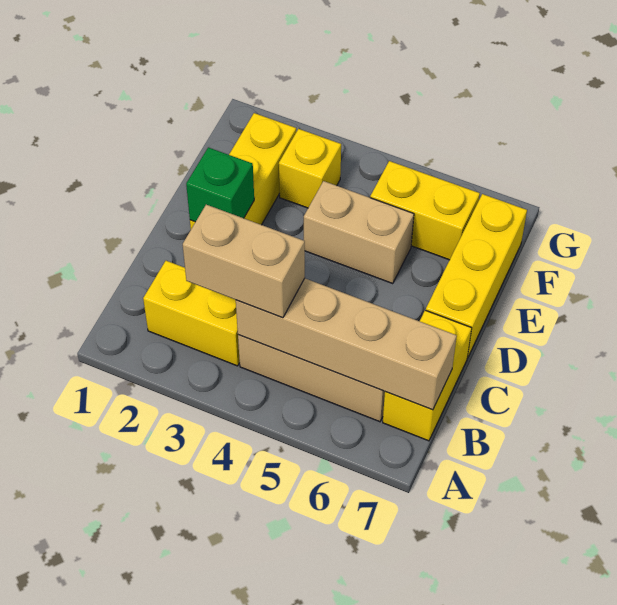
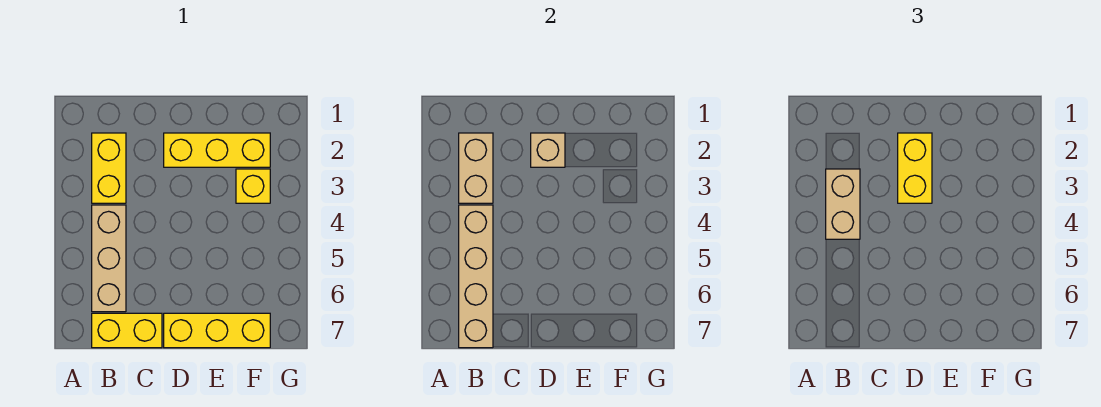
green brick D2 level 2 -> tan brick D2 level 2
tan brick E4:E5 level 1 -> tan brick B2:B3 level 2
yellow brick F5:F6 level 1 -> yellow brick D2:D3 level 3

